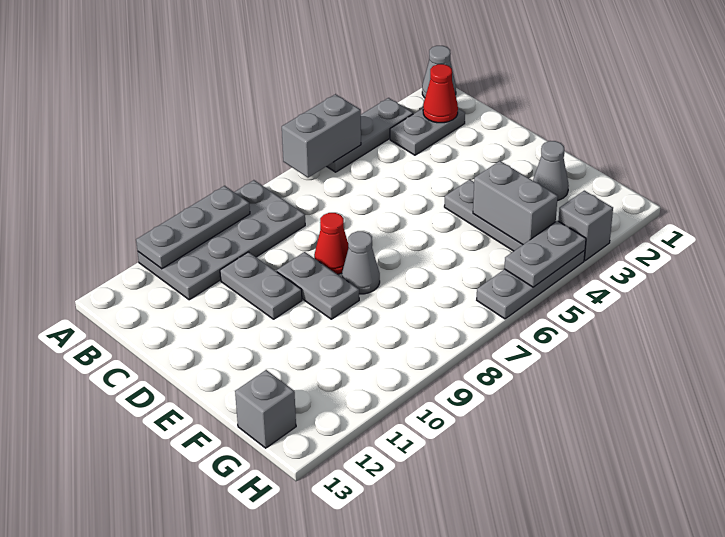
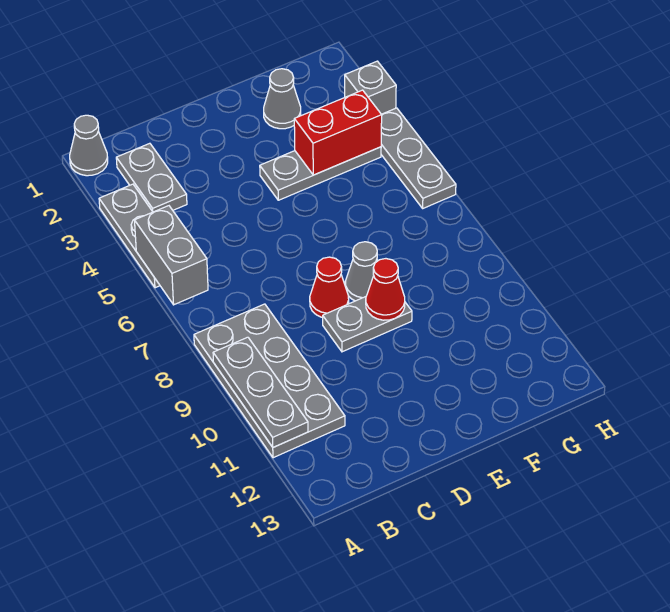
red cone B2 level 2 -> red cone E9 level 2
grey plate C10:D10 level 1 -> none
grey brick F4:G4 level 2 -> red brick F4:G4 level 2
grey brick G13 level 1 -> none
grey plate H4:H5 level 2 -> none

